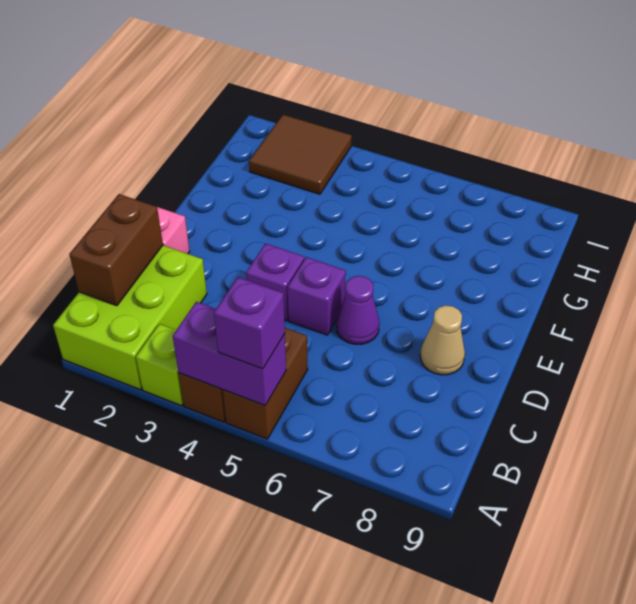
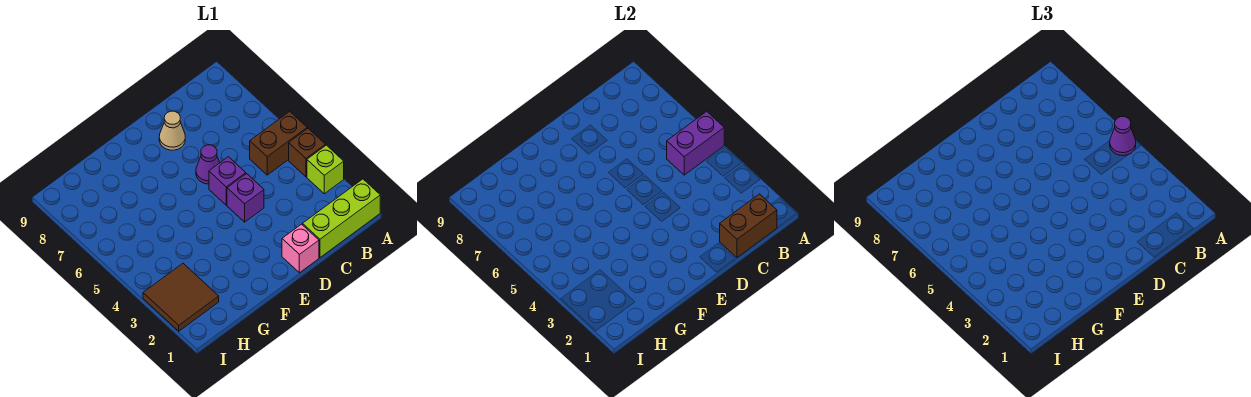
lime brick A1:C2 level 1 -> lime brick A1:C1 level 1
purple brick A4:A5 level 2 -> purple brick A5:B5 level 2
purple brick A5 level 3 -> purple cone A5 level 3

